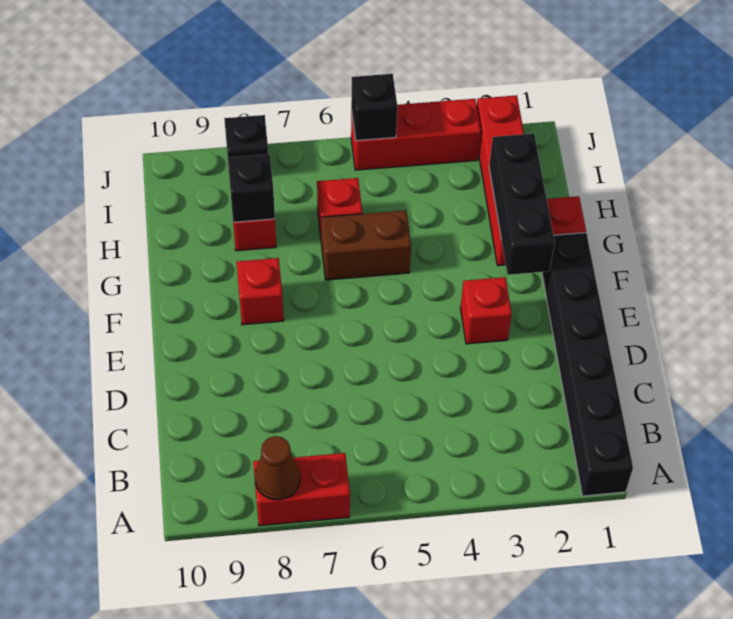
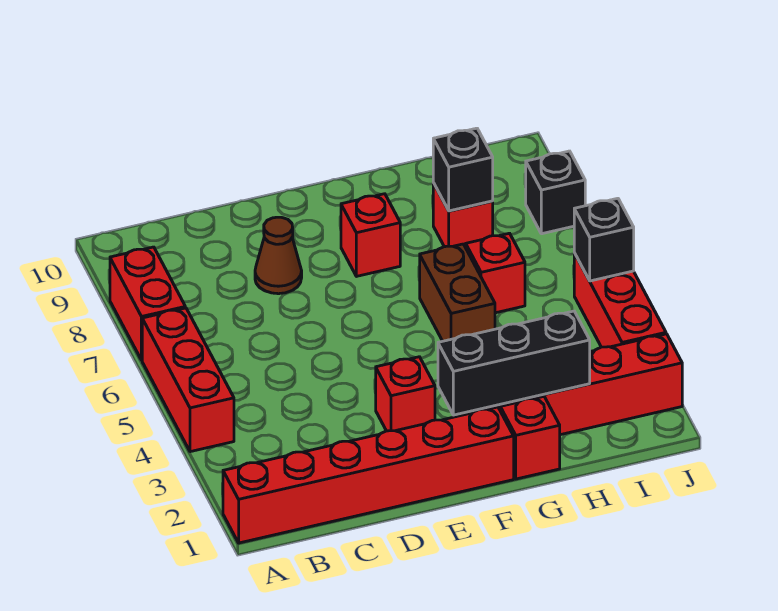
black brick A1:F1 level 1 -> red brick A1:F1 level 1
none -> red brick A4:A6 level 1
brown cone A8 level 2 -> brown cone D8 level 1

